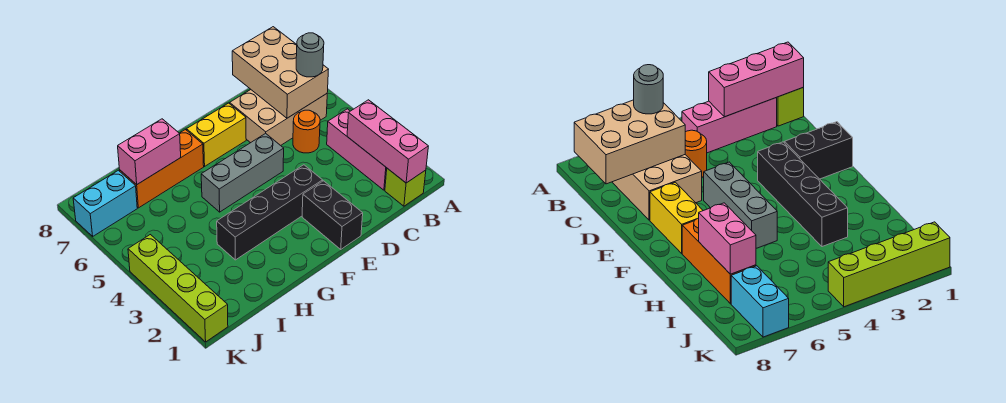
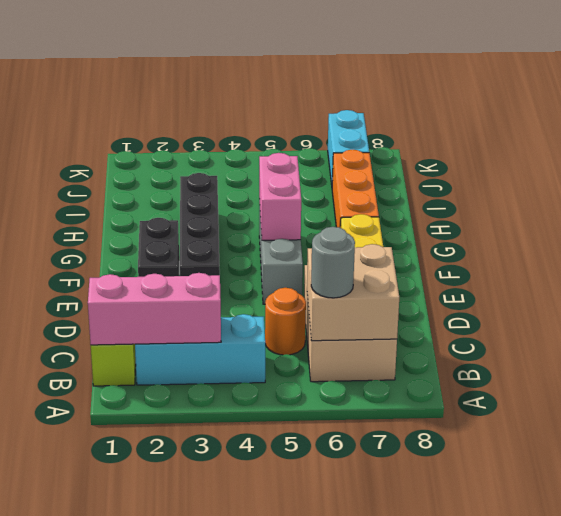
pink brick B2:B4 level 1 -> cyan brick B2:B4 level 1
tan brick B6:C8 level 2 -> tan brick B6:C7 level 2
black brick E1:E2 level 1 -> black brick E2:F2 level 1
pink brick H7:I7 level 2 -> pink brick F5:G5 level 2
lime brick K1:K4 level 1 -> none

